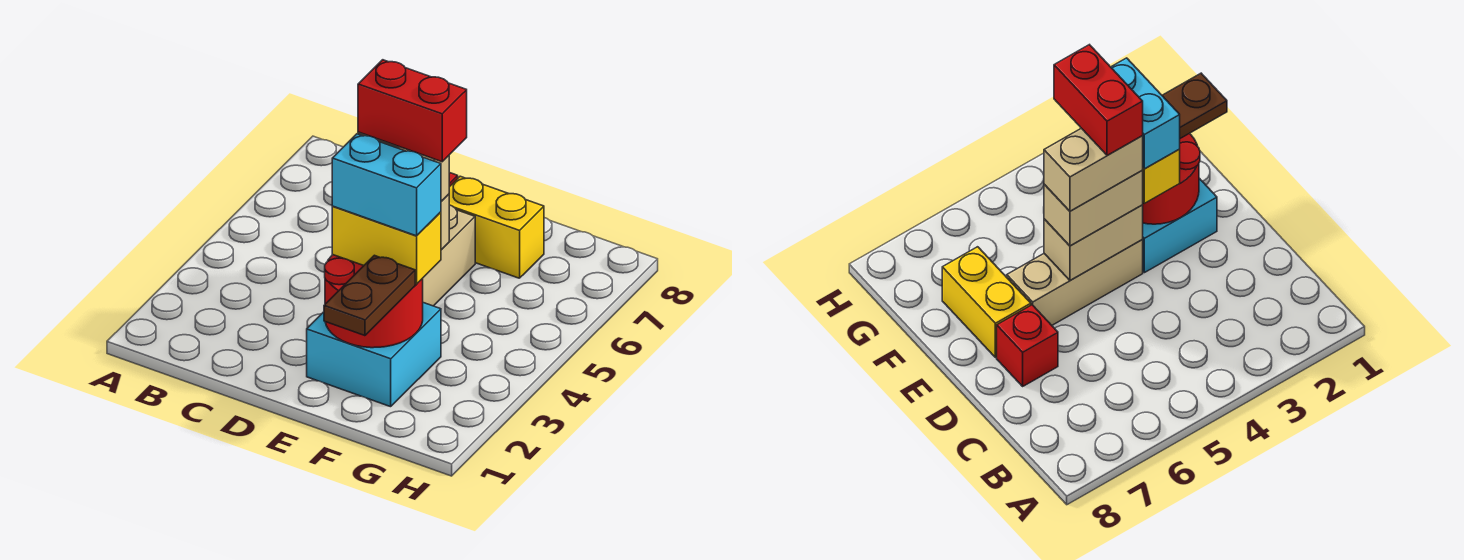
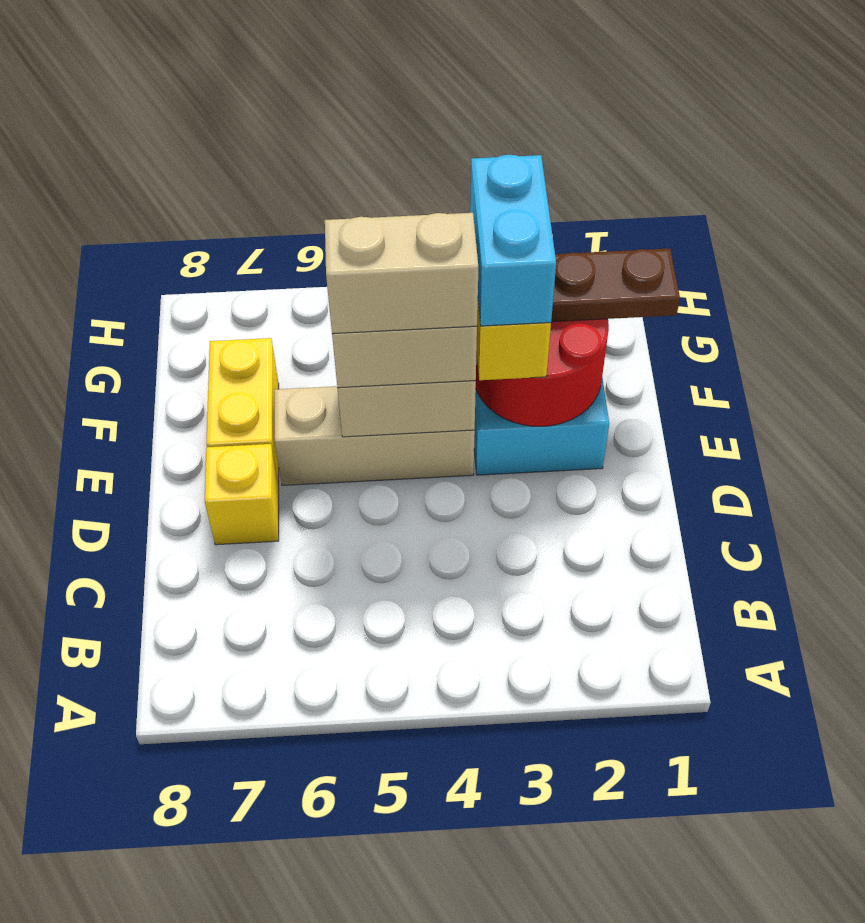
red brick D7 level 1 -> yellow brick D7 level 1
red brick E4:F4 level 5 -> none

